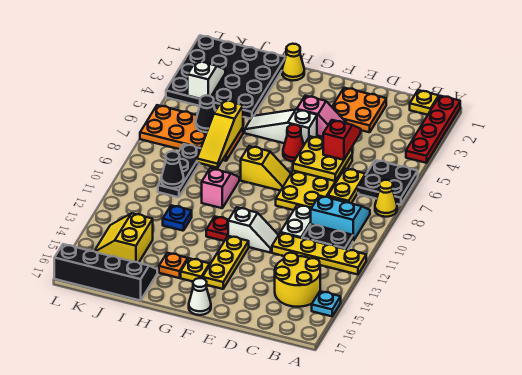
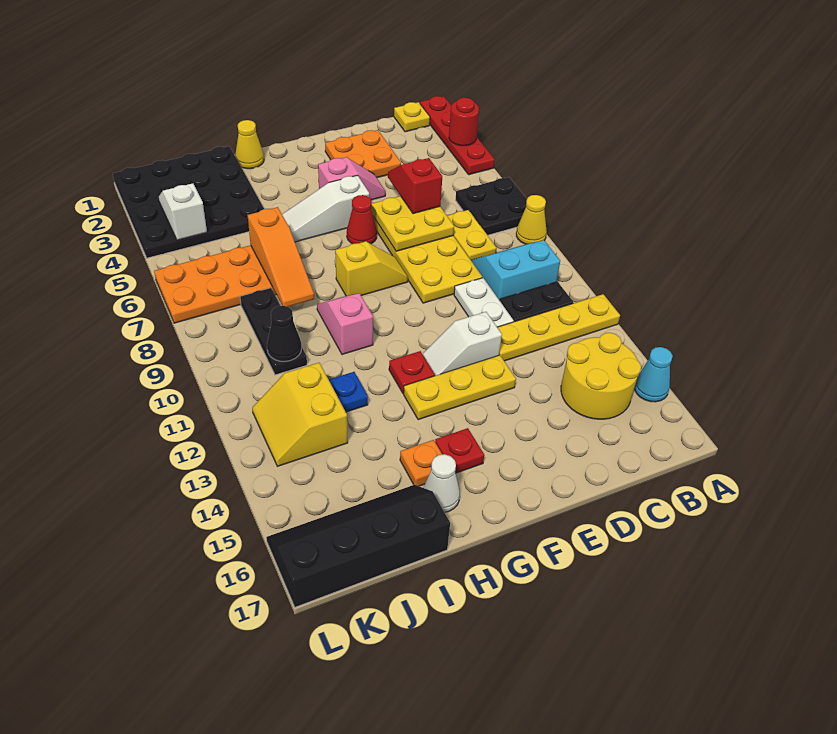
none -> red round brick A3 level 2
cyan plate A15 level 1 -> cyan cone A15 level 1
white slope E12:F12 level 1 top F -> white slope E12:F12 level 1 top E
yellow plate F13:F15 level 1 -> yellow plate E13:G13 level 1
white cone F17 level 1 -> white cone H16 level 1
yellow plate G15 level 1 -> red plate G15 level 1
yellow slope I6:I8 level 2 top 6 -> orange slope I6:I8 level 2 top 6
black cone J6 level 2 -> none
yellow slope J14:K15 level 1 top J -> yellow slope J12:K13 level 1 top J

